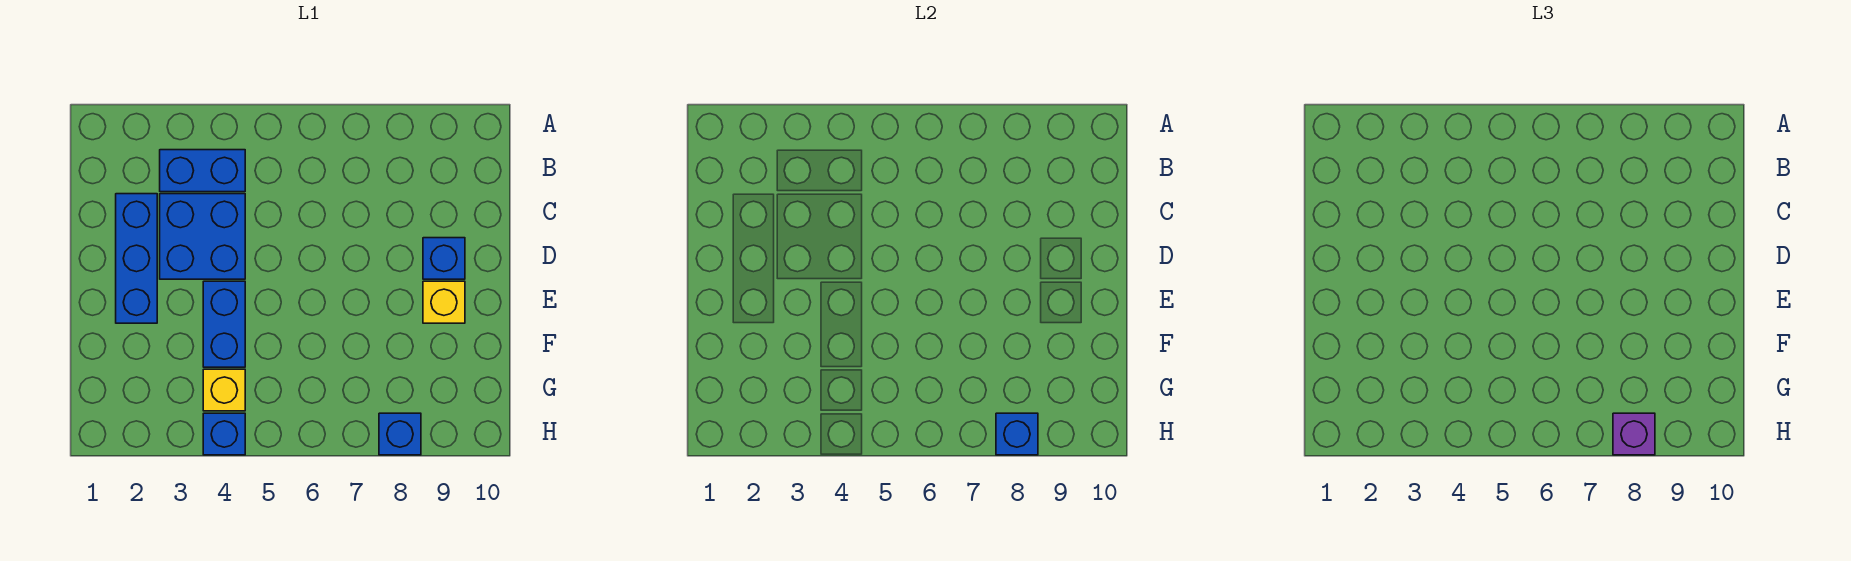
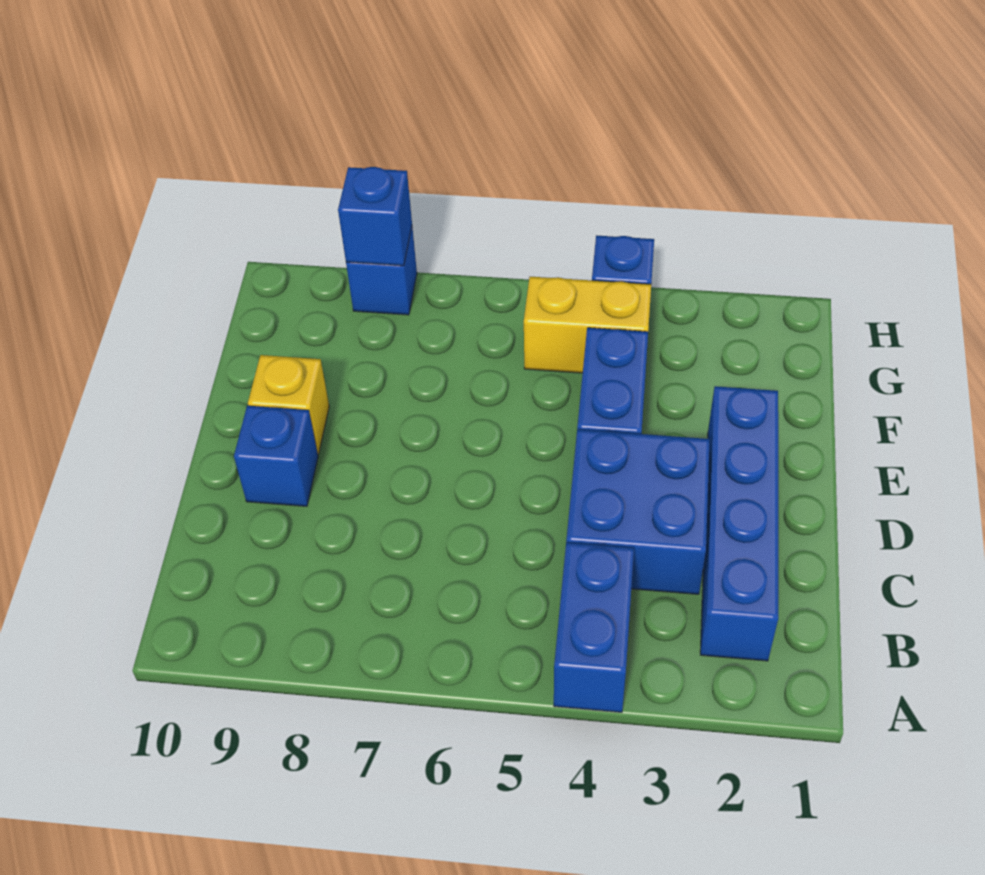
blue brick B3:B4 level 1 -> blue brick A4:B4 level 1
blue brick C2:E2 level 1 -> blue brick B2:E2 level 1
yellow brick G4 level 1 -> yellow brick G4:G5 level 1
purple brick H8 level 3 -> none

